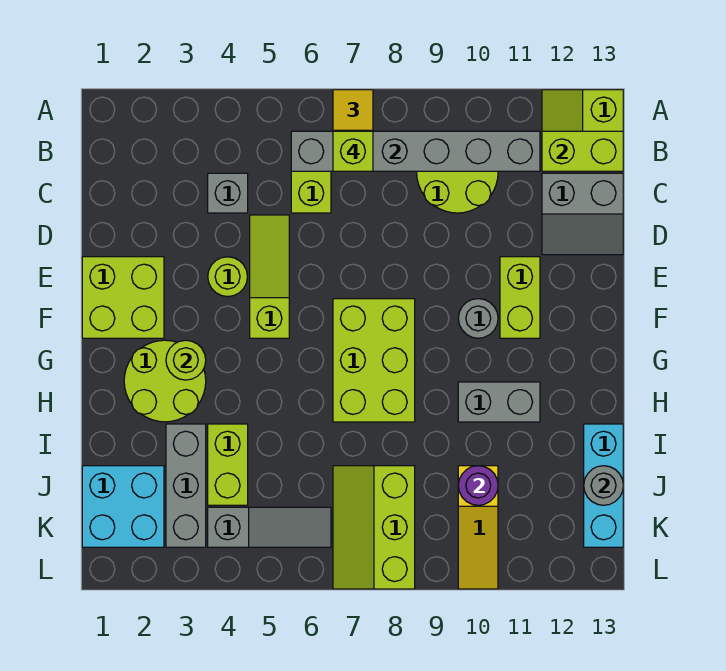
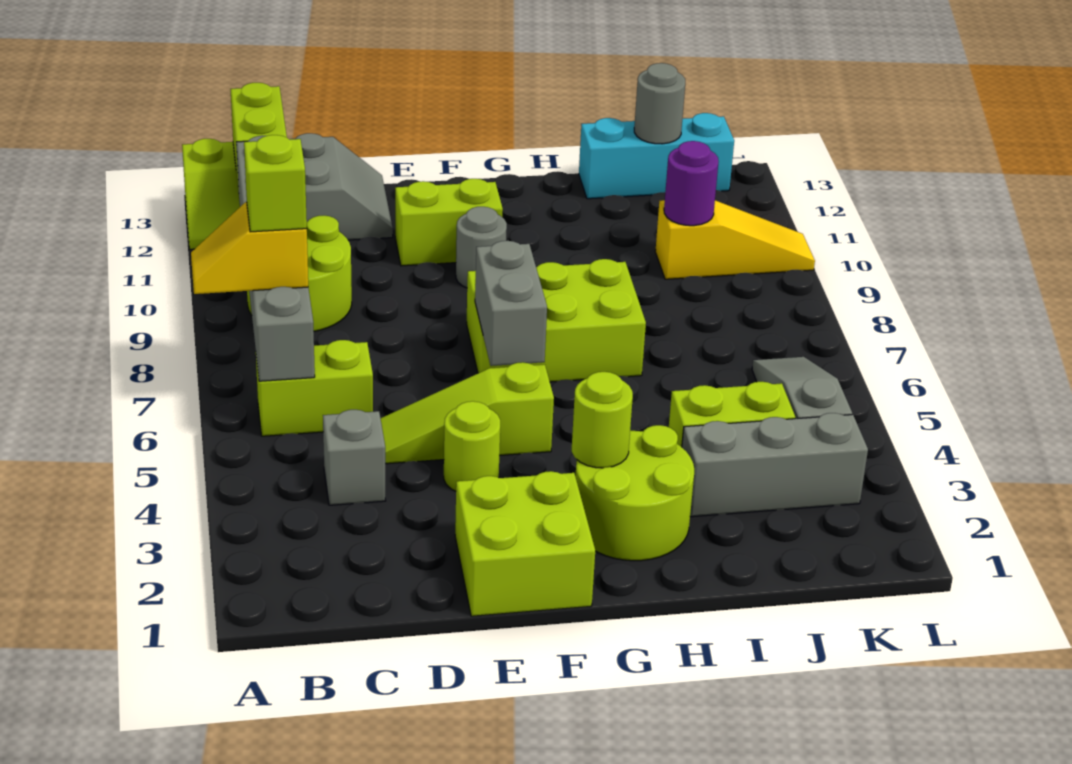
grey brick H10:H11 level 1 -> grey brick F6:F7 level 2
cyan brick J1:K2 level 1 -> none
lime slope J7:L8 level 1 top 8 -> none

